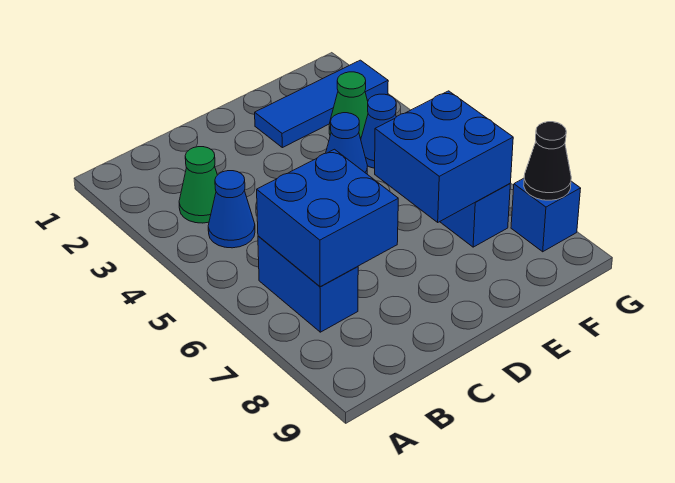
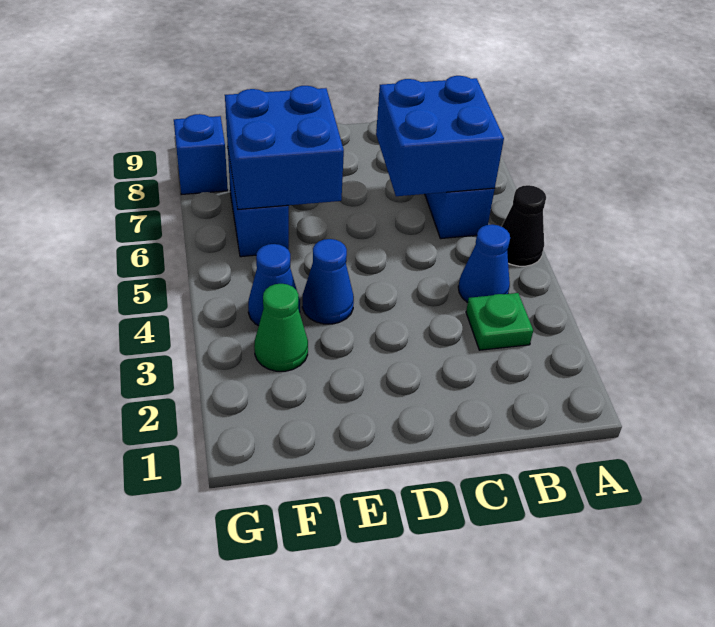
green cone B3 level 1 -> green plate B3 level 1
blue tile E2:G2 level 1 -> none
black cone G8 level 2 -> black cone A5 level 1

